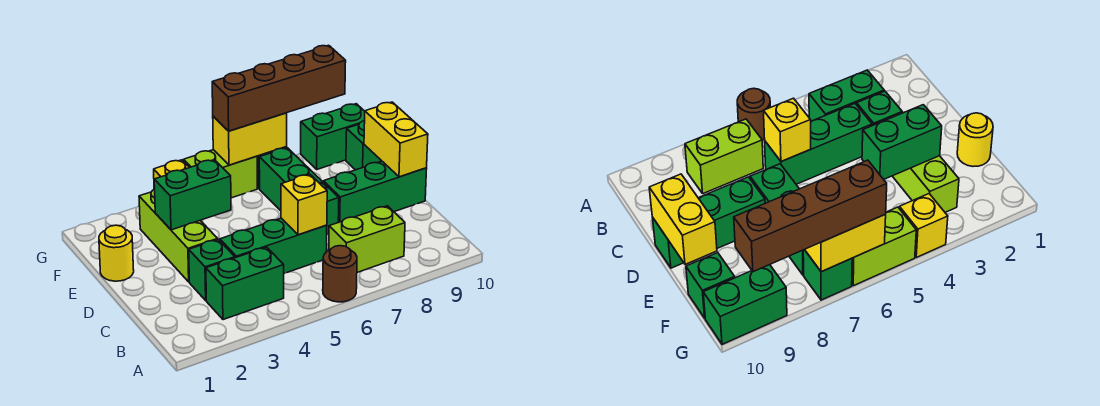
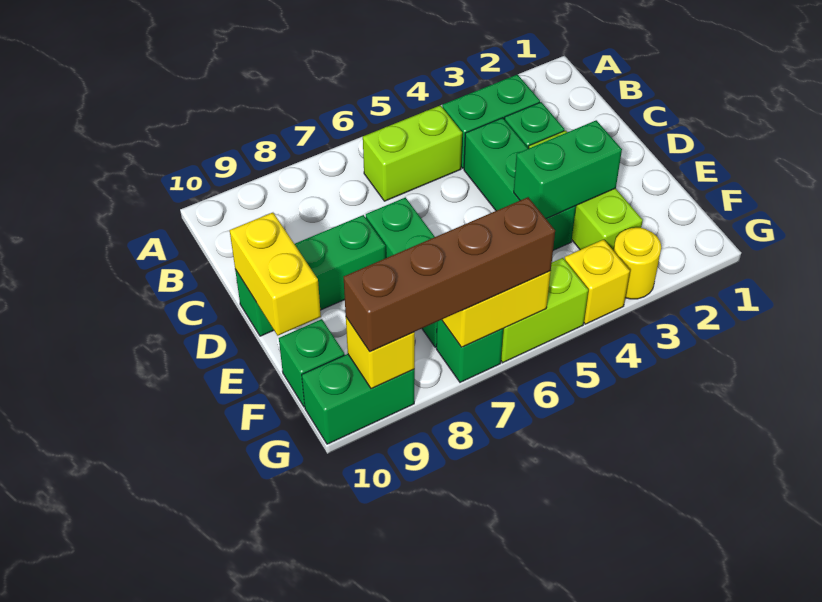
brown round brick A6 level 1 -> none
lime brick B7:B8 level 1 -> lime brick B5:B6 level 1
green brick C4:C6 level 1 -> green brick C4:E4 level 1
yellow brick C6 level 2 -> yellow brick G9 level 2
yellow round brick E1 level 1 -> yellow round brick G3 level 1

